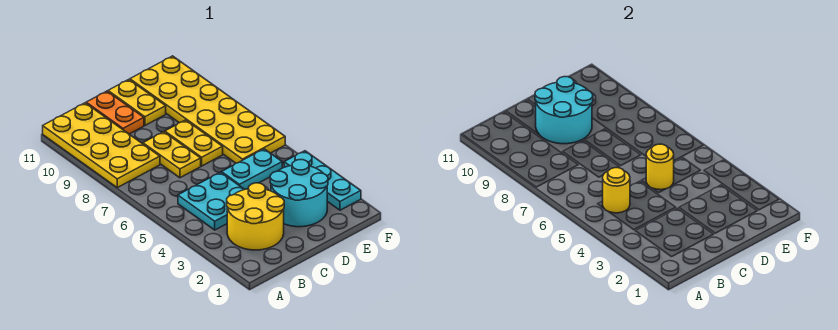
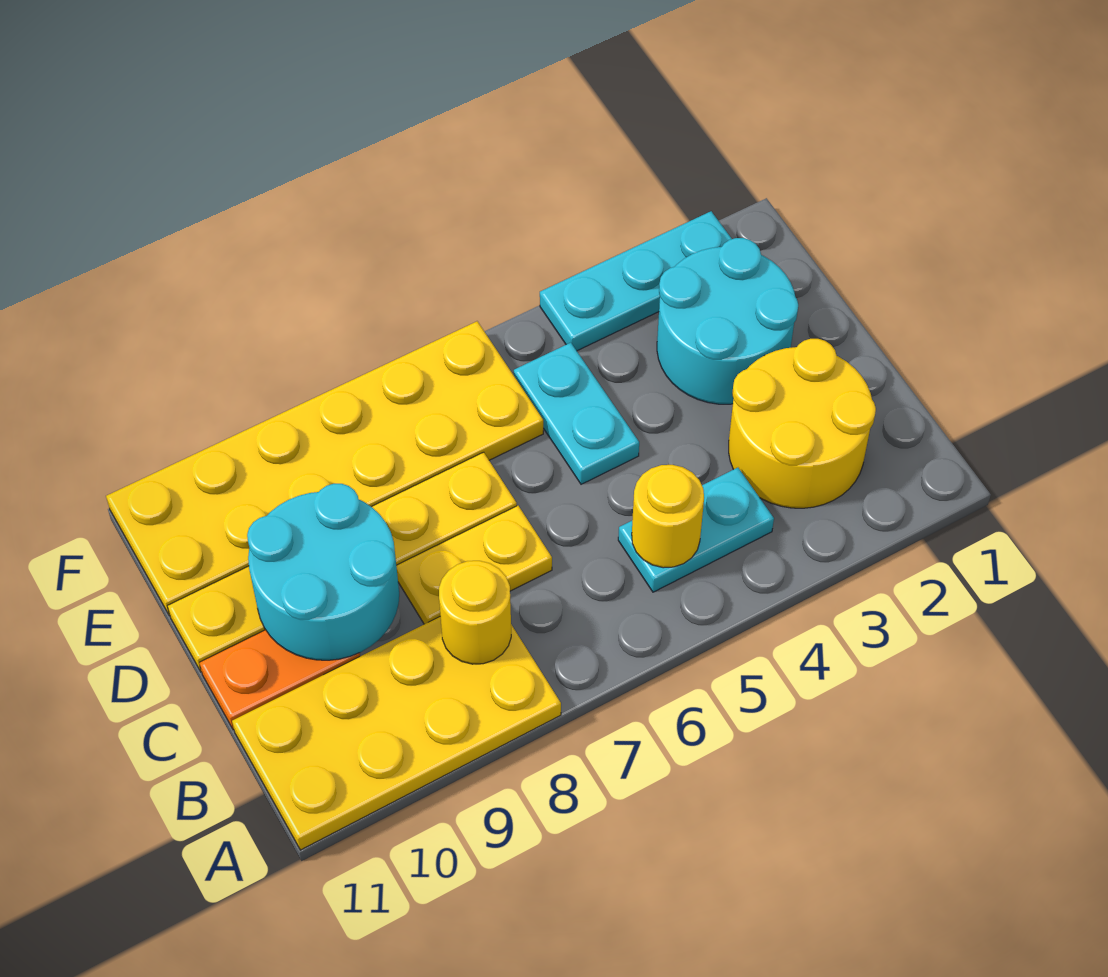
cyan plate B4:C5 level 1 -> cyan plate B4:B5 level 1
yellow round brick D5 level 2 -> yellow round brick B8 level 2

